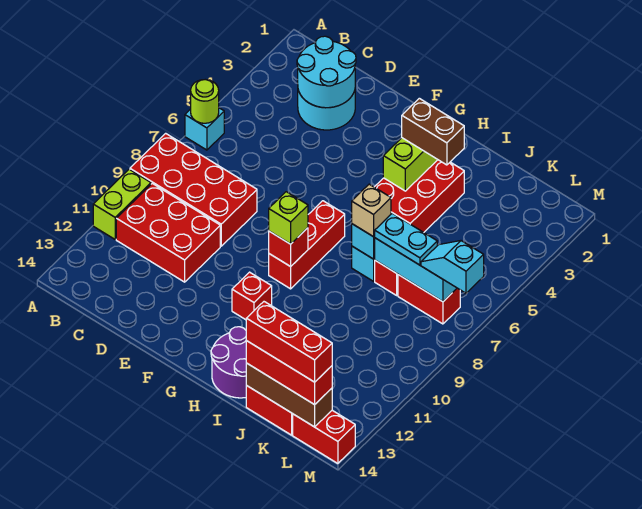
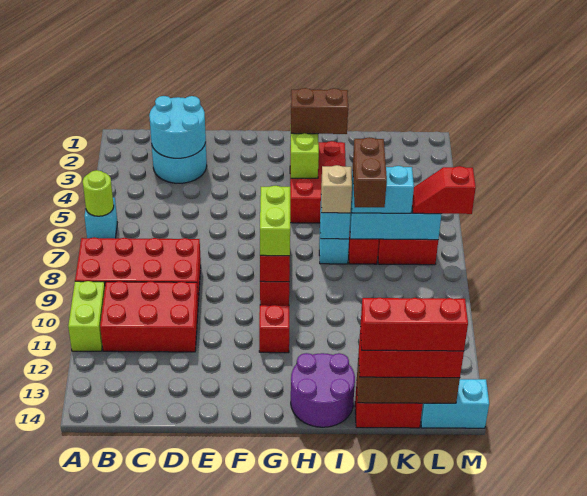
lime brick G9 level 3 -> lime brick G8:G9 level 3
cyan plate J7:K7 level 3 -> cyan brick J7:K7 level 3
none -> brown brick J7:J8 level 4
cyan slope L7:M7 level 3 top M -> red slope L7:M7 level 3 top M
red brick L14:M14 level 1 -> cyan brick L14:M14 level 1

